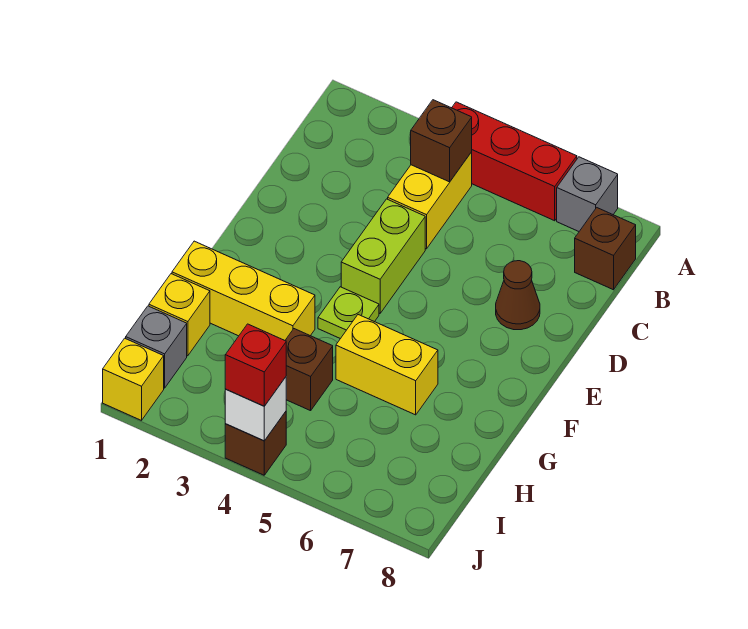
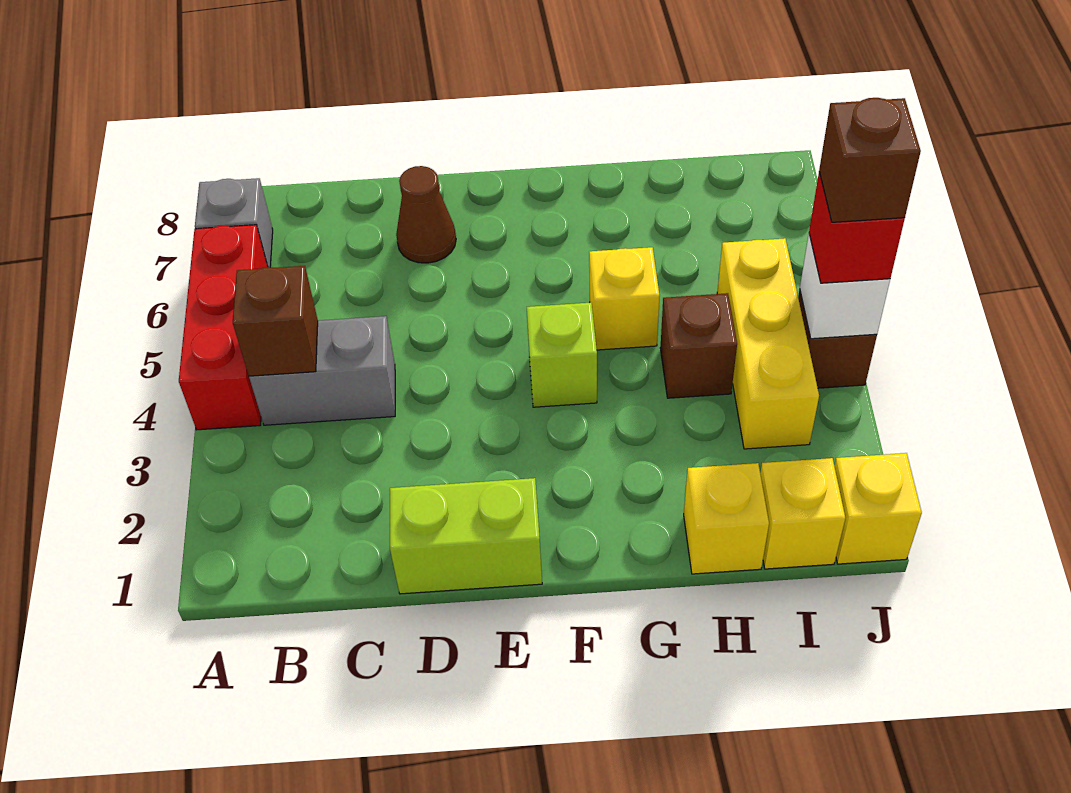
yellow brick B4:C4 level 1 -> grey brick B4:C4 level 1
brown brick B8 level 1 -> brown brick J4 level 4
lime brick D4:E4 level 1 -> lime brick D1:E1 level 1
lime plate F4 level 1 -> lime brick F4 level 1
yellow brick G1:G3 level 1 -> yellow brick I3:I5 level 1
yellow brick G5:G6 level 1 -> yellow brick G5 level 1
grey brick I1 level 1 -> yellow brick I1 level 1

